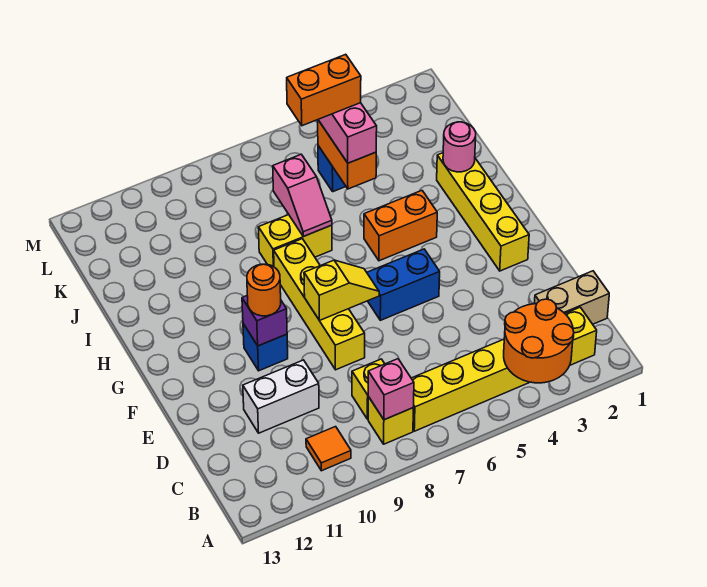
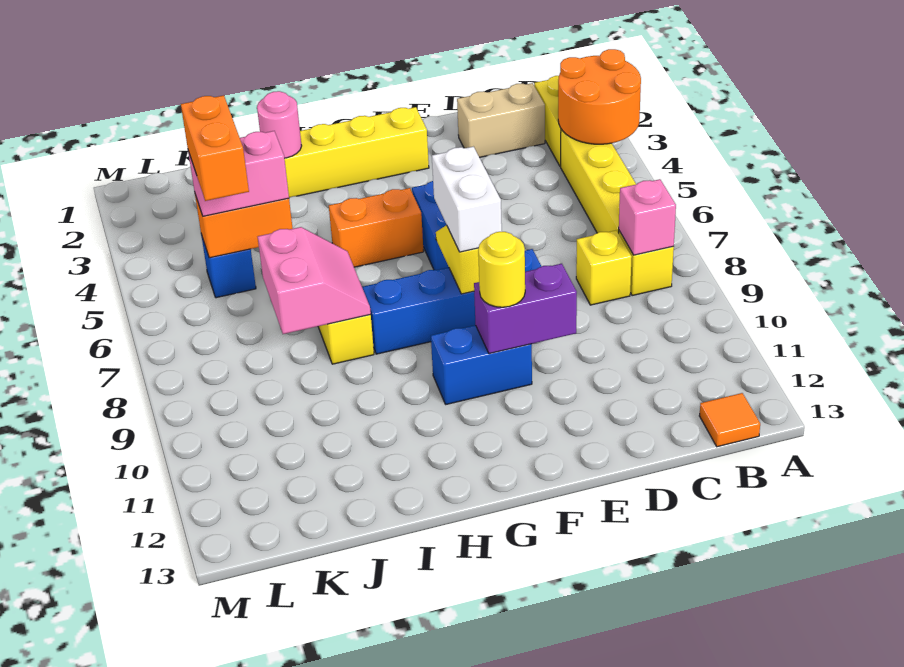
orange tile B10 level 1 -> orange tile B13 level 1
tan brick C1:C2 level 1 -> tan brick C2:D2 level 1
white brick D10:D11 level 1 -> white brick F7:F8 level 3
yellow brick E8:H8 level 1 -> blue brick E8:H8 level 1
blue brick F10 level 1 -> blue brick F10:G10 level 1
purple brick F10 level 2 -> purple brick E10:F10 level 2
orange round brick F10 level 3 -> yellow round brick F10 level 3
orange brick H4:H5 level 1 -> orange brick G5:H5 level 1
pink slope I7:J7 level 2 top J -> pink slope I7:J8 level 2 top J

